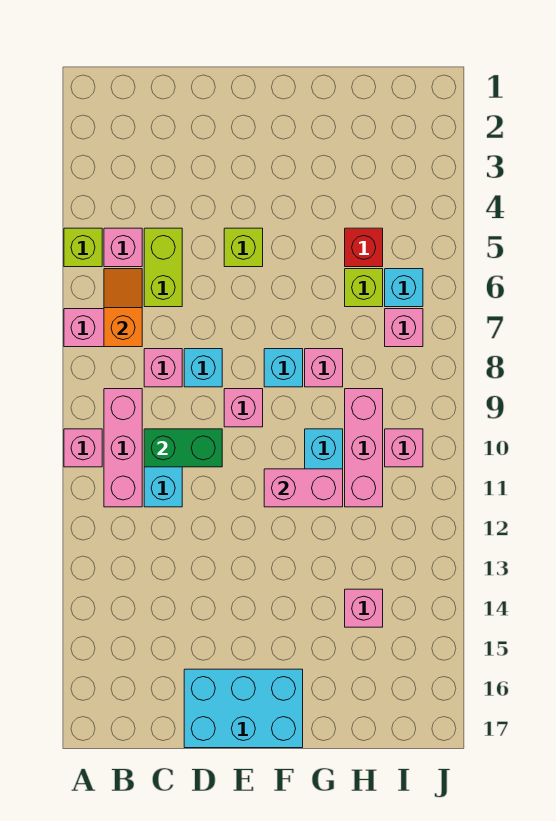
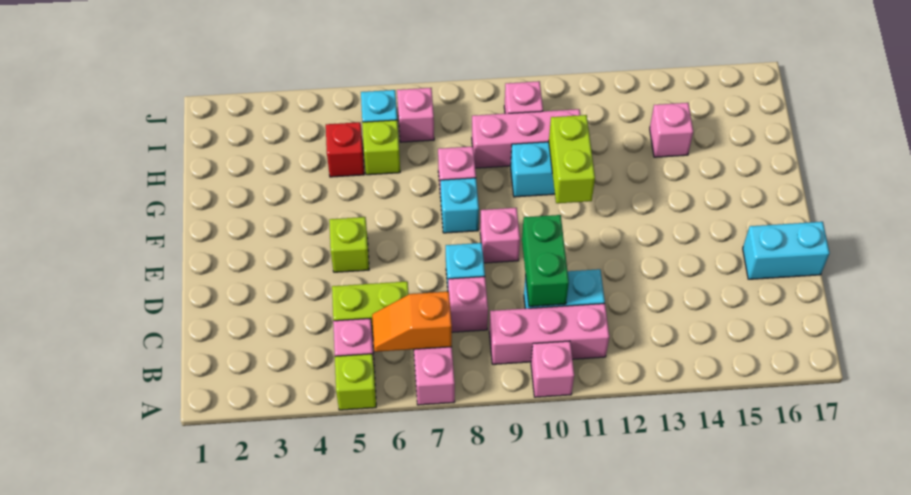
cyan brick D16:F17 level 1 -> cyan brick D16:D17 level 1
pink brick F11:G11 level 2 -> lime brick F11:G11 level 2

